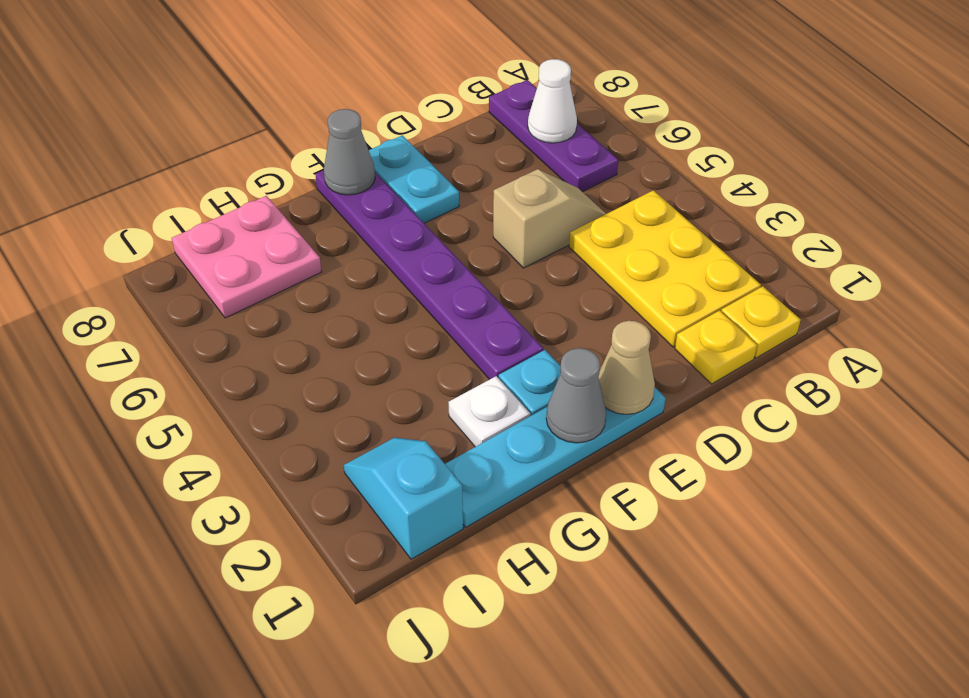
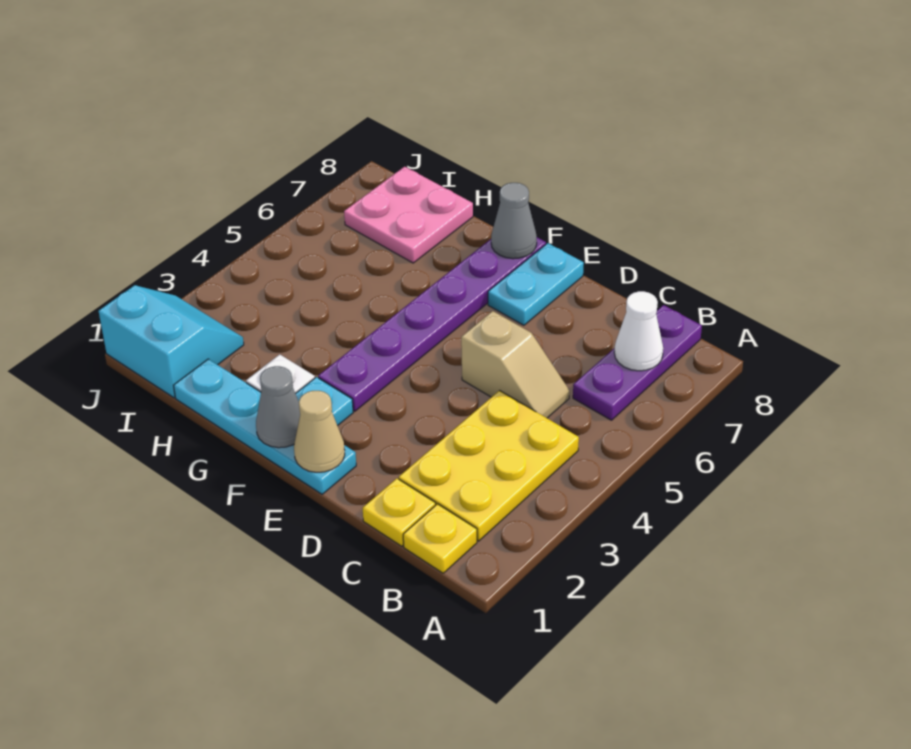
cyan slope I1:I2 level 1 top 1 -> cyan slope I1:J2 level 1 top 1

